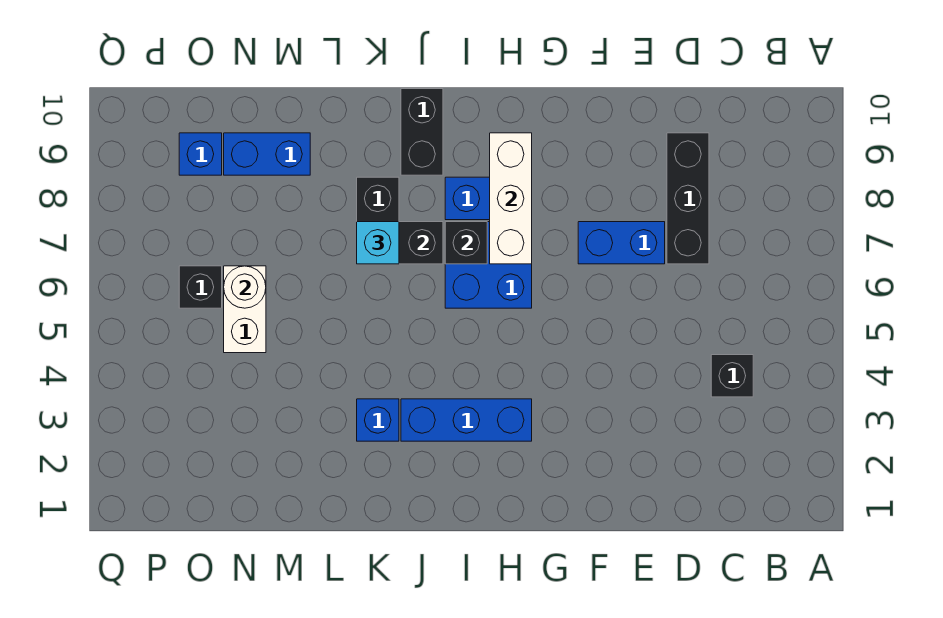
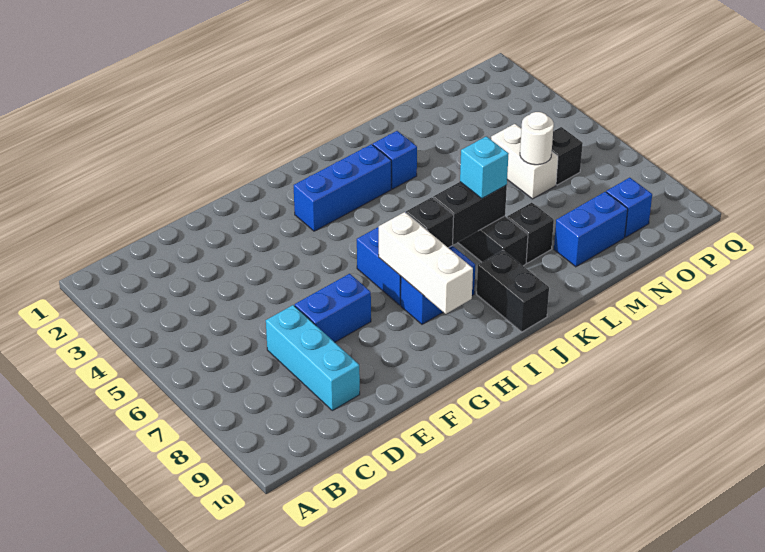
black brick C4 level 1 -> black brick L8 level 1
black brick D7:D9 level 1 -> cyan brick D7:D9 level 1

